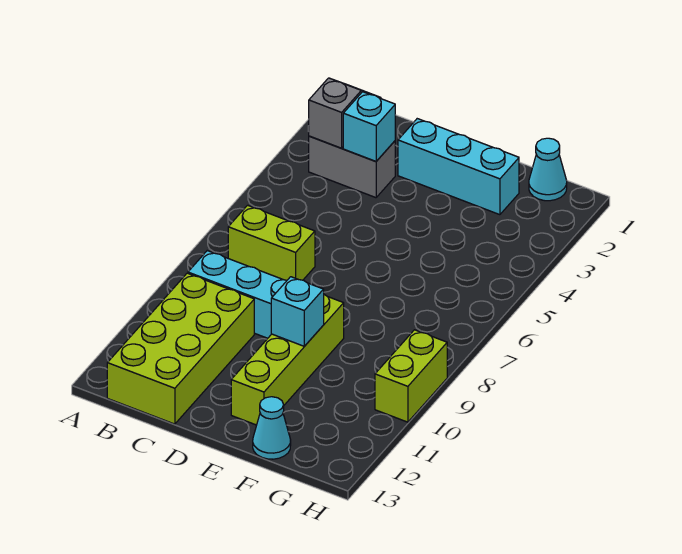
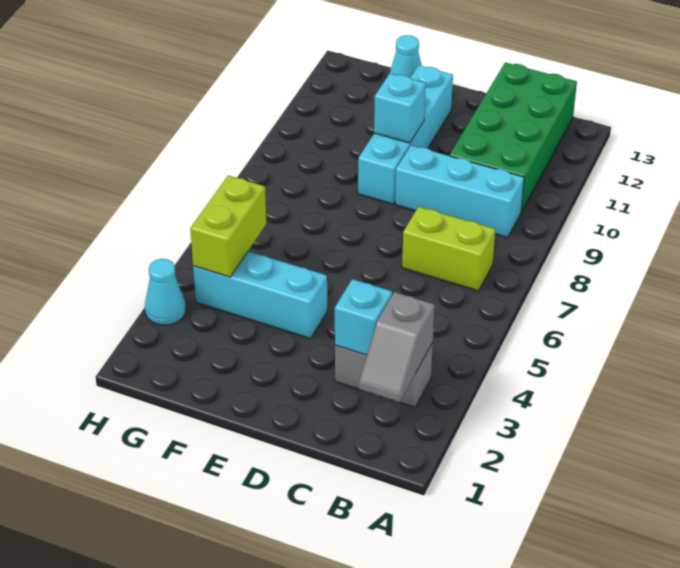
lime brick B10:C13 level 1 -> green brick B10:C13 level 1
cyan brick D2:F2 level 1 -> cyan brick E4:G4 level 1
lime brick E9:E12 level 1 -> cyan brick E9:E12 level 1
cyan cone G1 level 1 -> cyan cone H3 level 1
lime brick H9:H10 level 1 -> lime brick G4:G5 level 2

